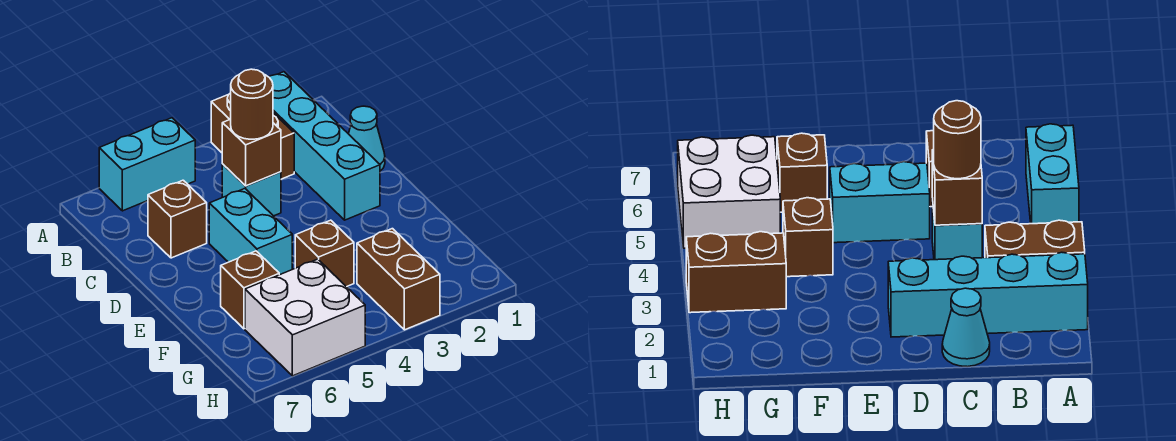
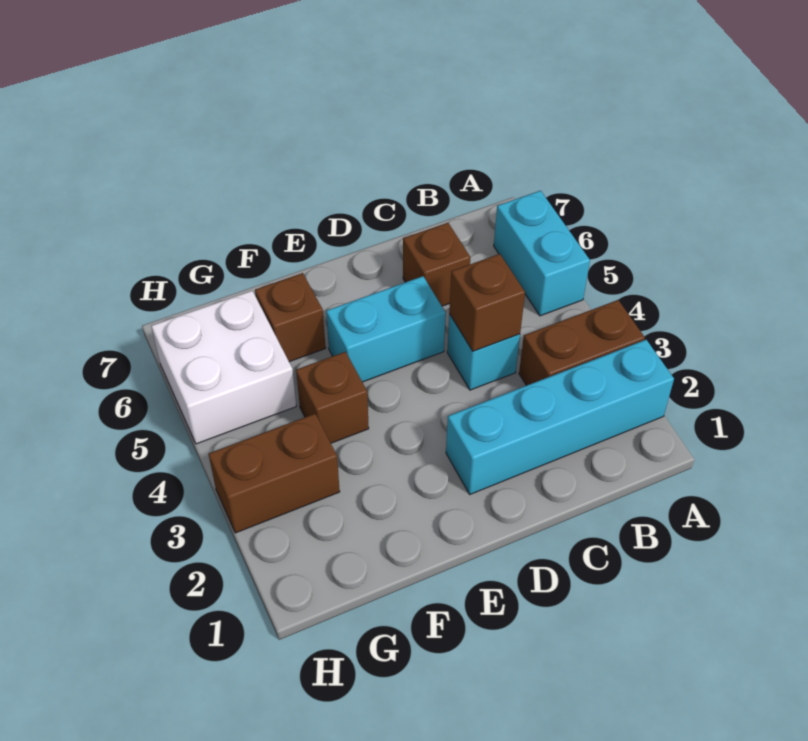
cyan cone C1 level 1 -> none
brown round brick C4 level 3 -> none

